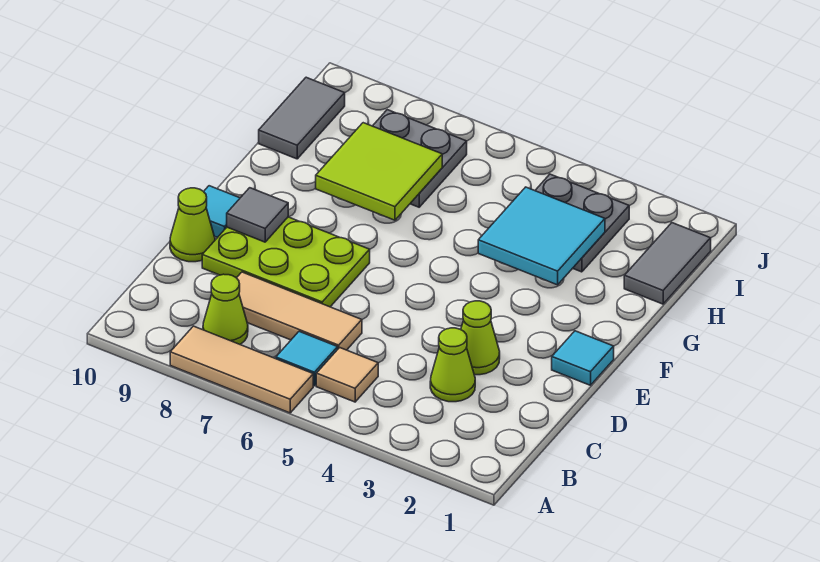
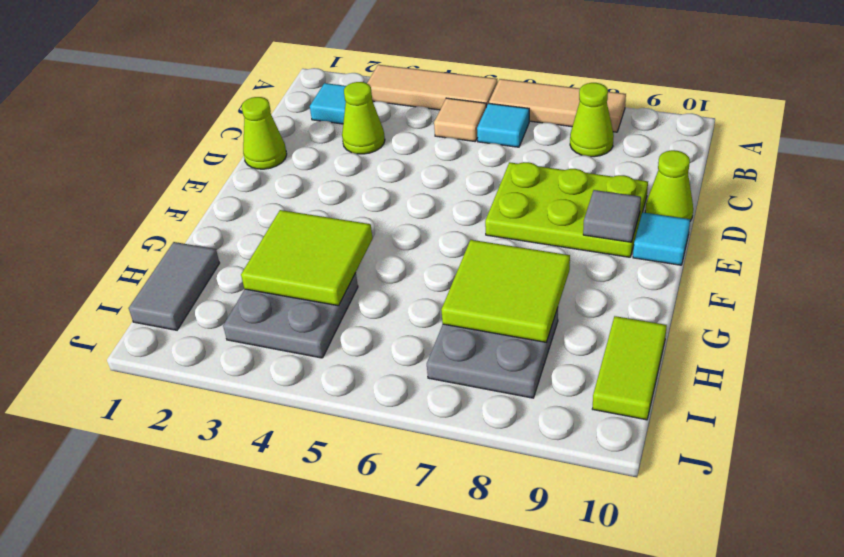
tan tile C6:C8 level 1 -> tan tile A3:A5 level 1
lime cone D3 level 1 -> lime cone D1 level 1
cyan tile E1 level 1 -> cyan tile B2 level 1
cyan tile G3:H4 level 2 -> lime tile G3:H4 level 2
grey tile H10:I10 level 1 -> lime tile H10:I10 level 1

